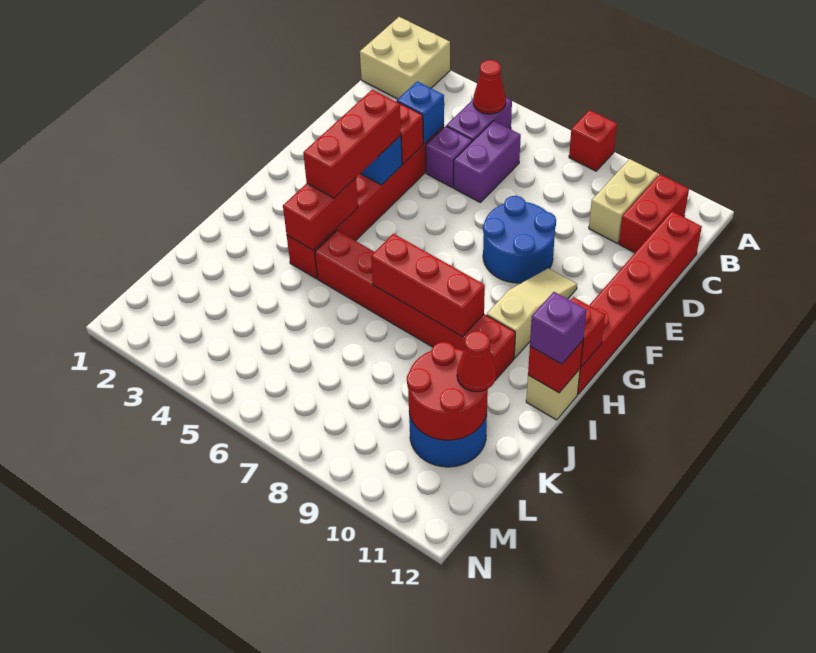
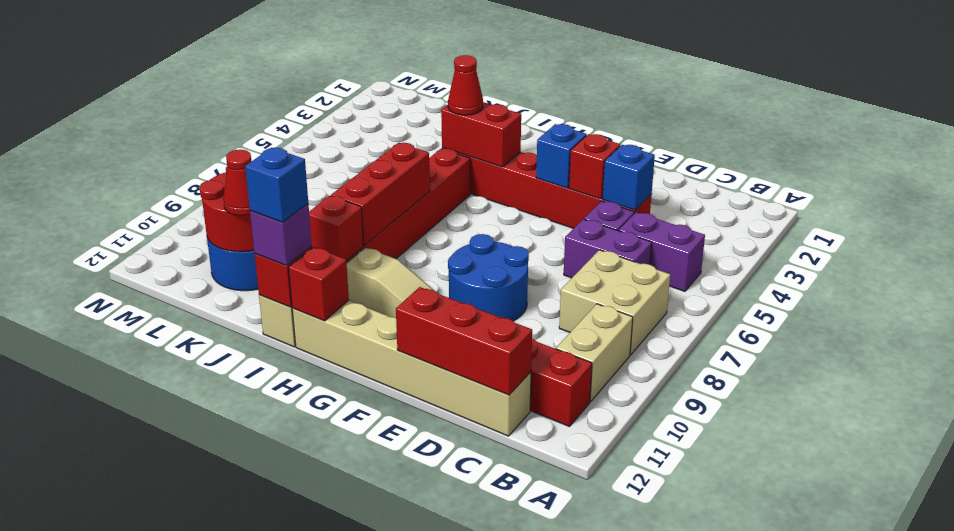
tan brick A1:B2 level 1 -> tan brick B7:C8 level 1
red brick A8 level 1 -> red brick I10 level 2
red cone B5 level 2 -> red cone I4 level 3
tan brick B10:C10 level 1 -> tan brick B9:B10 level 1
red brick C12:H12 level 1 -> tan brick C12:H12 level 1
red brick F4:H4 level 3 -> red brick C12:E12 level 2
none -> blue brick I12 level 4

